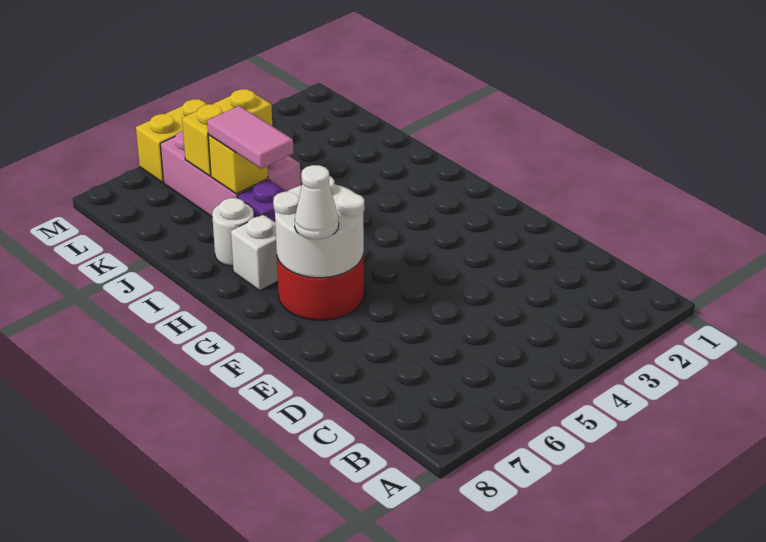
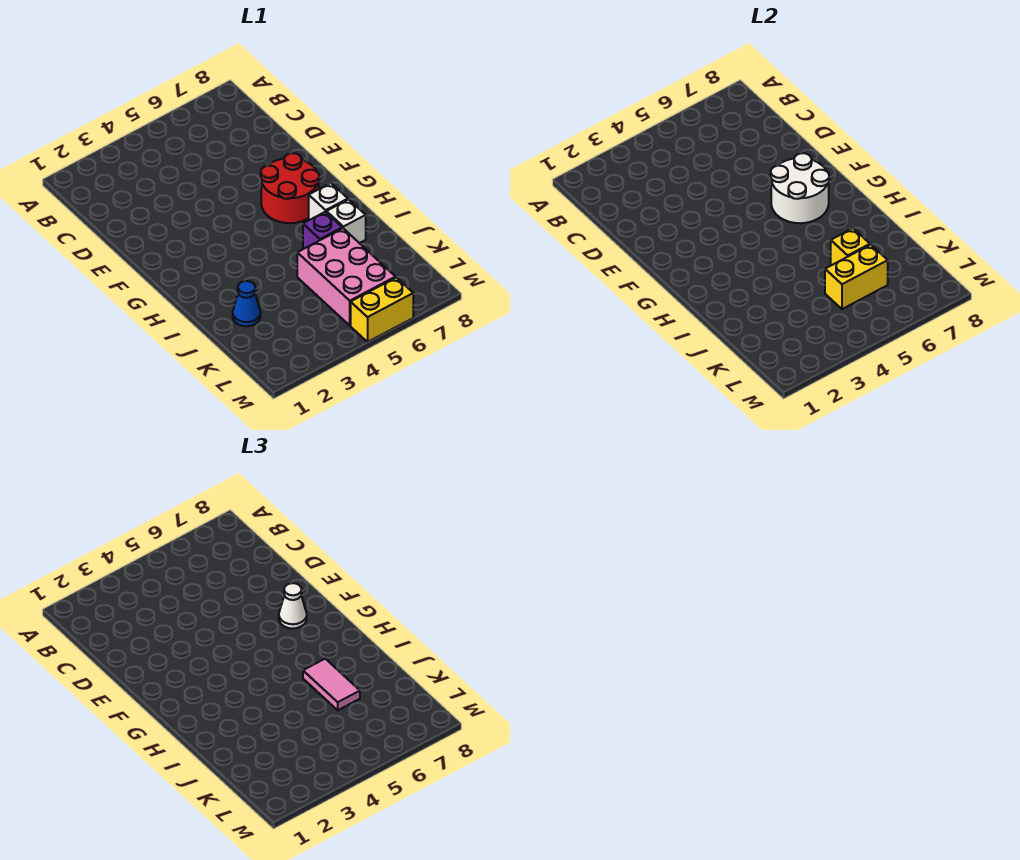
white round brick I7 level 1 -> white brick I7 level 1
none -> blue cone J2 level 1

